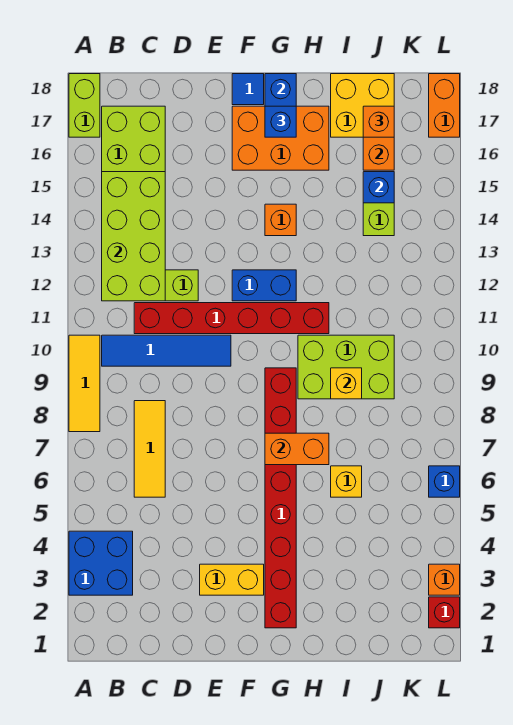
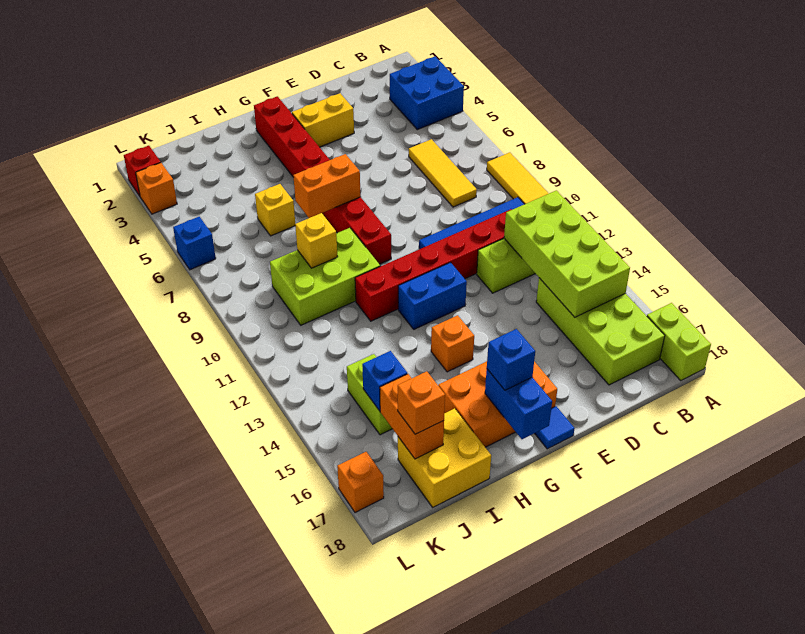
orange brick L17:L18 level 1 -> orange brick L17 level 1

